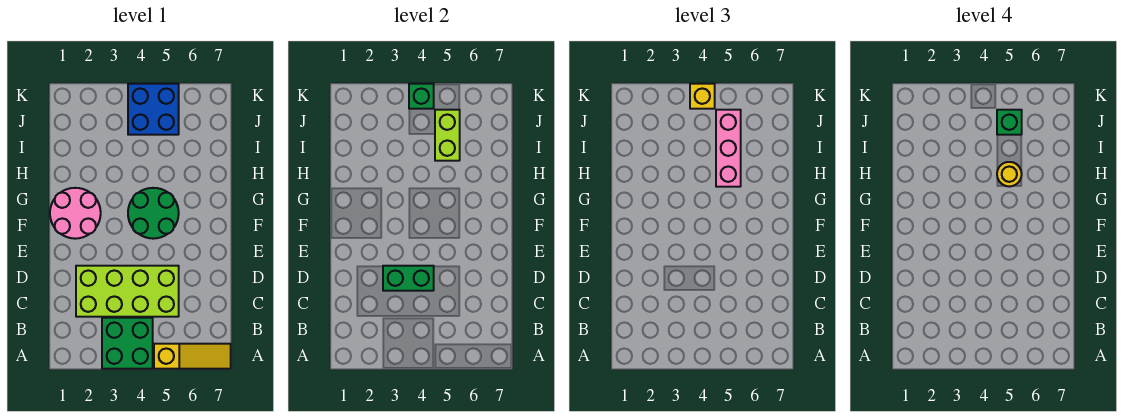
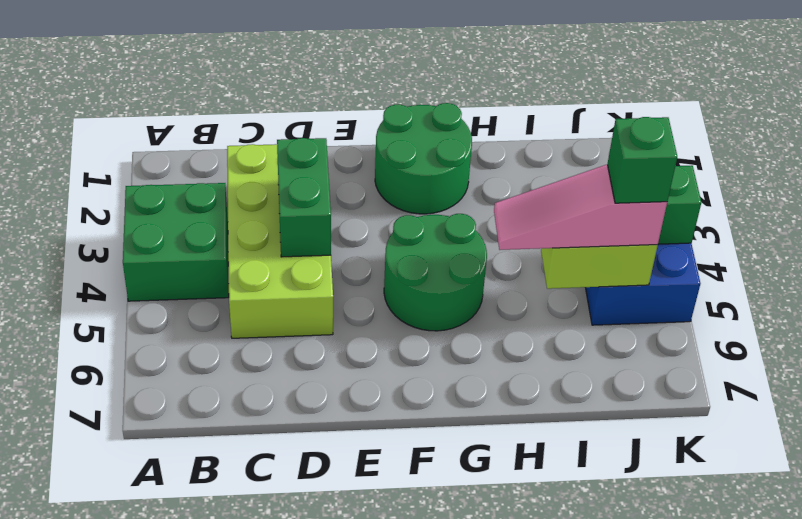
yellow slope A5:A7 level 1 top 5 -> none
pink round brick F1:G2 level 1 -> green round brick F1:G2 level 1
pink brick H5:J5 level 3 -> pink slope H5:J5 level 3 top J
yellow round brick H5 level 4 -> none
yellow brick K4 level 3 -> none

